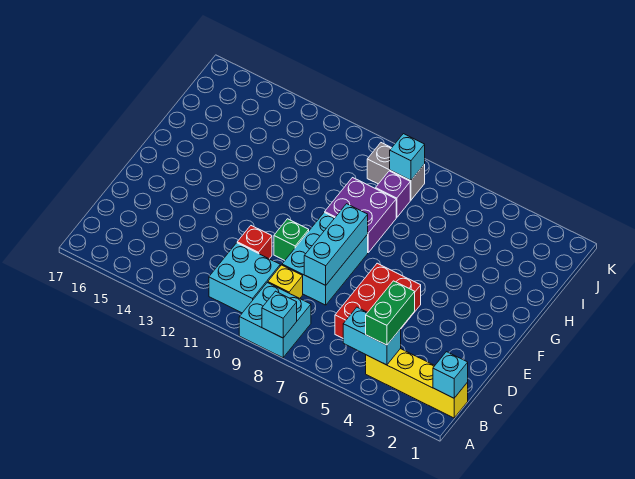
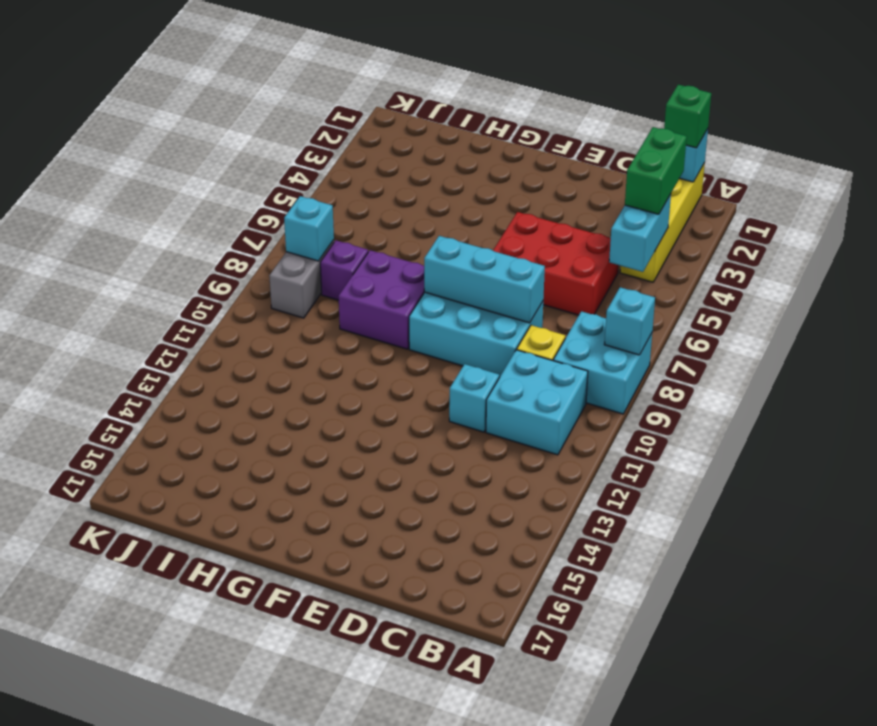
green brick B4:C4 level 3 -> green brick B3:B4 level 3
red brick D11 level 1 -> cyan brick D11 level 1
green brick E10 level 1 -> green brick B1 level 3

